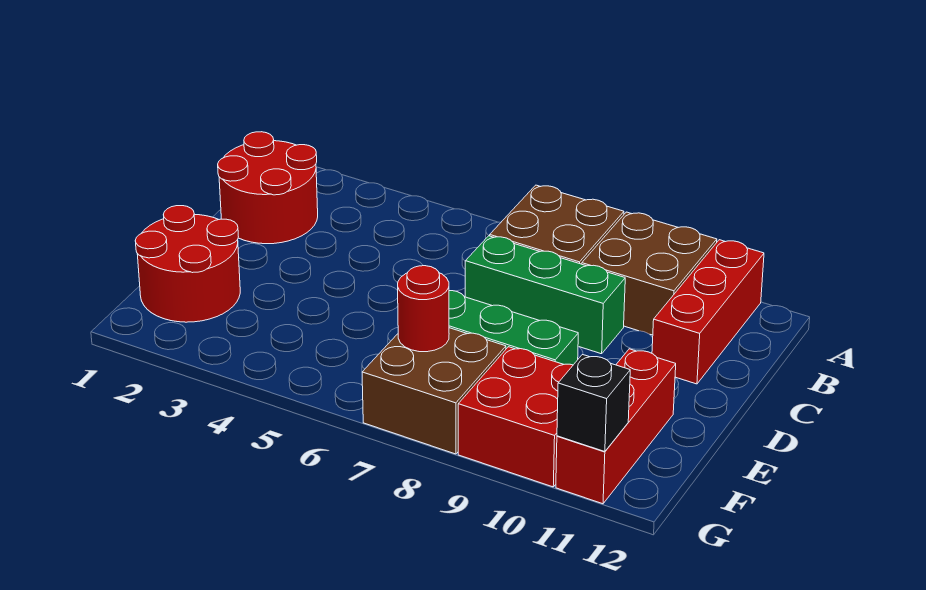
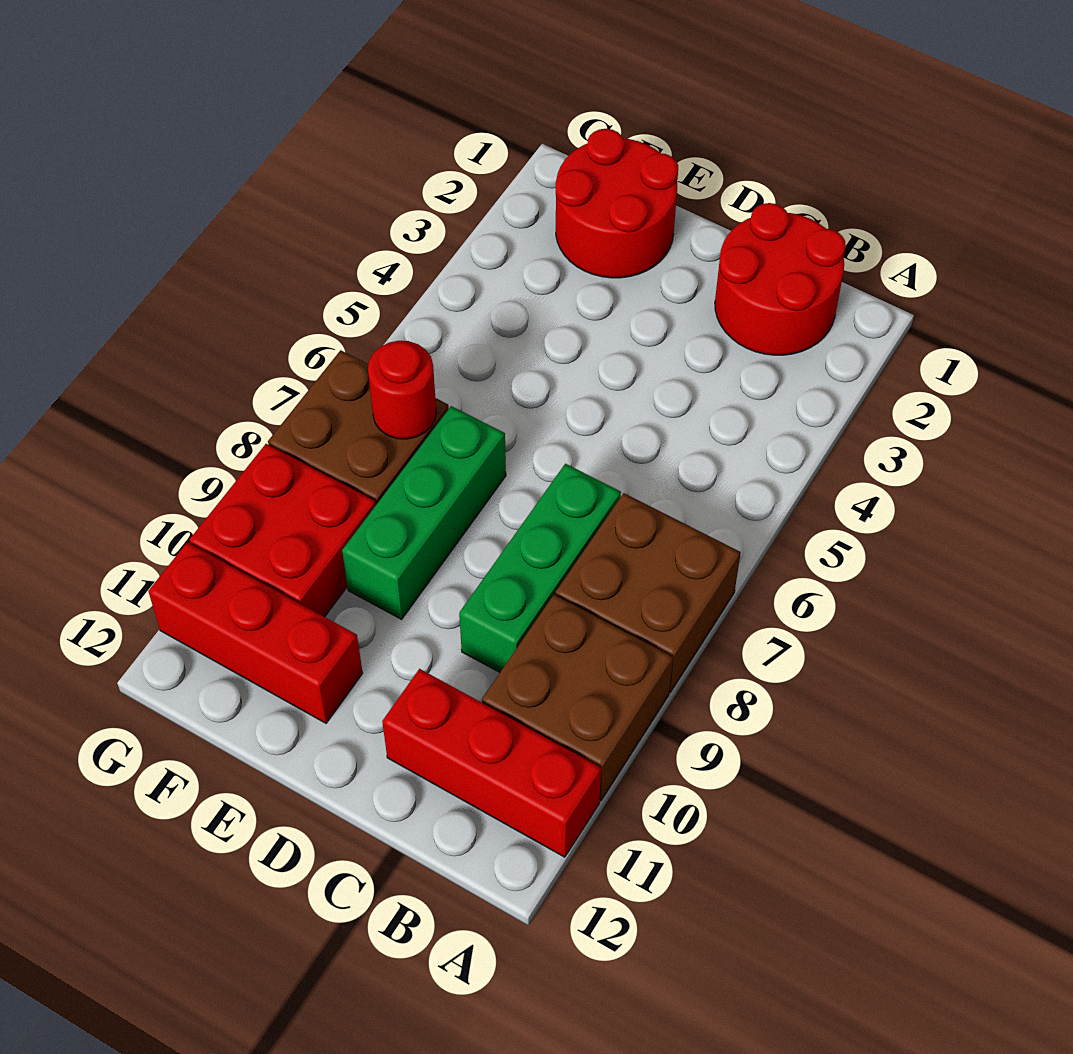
black brick G11 level 2 -> none

